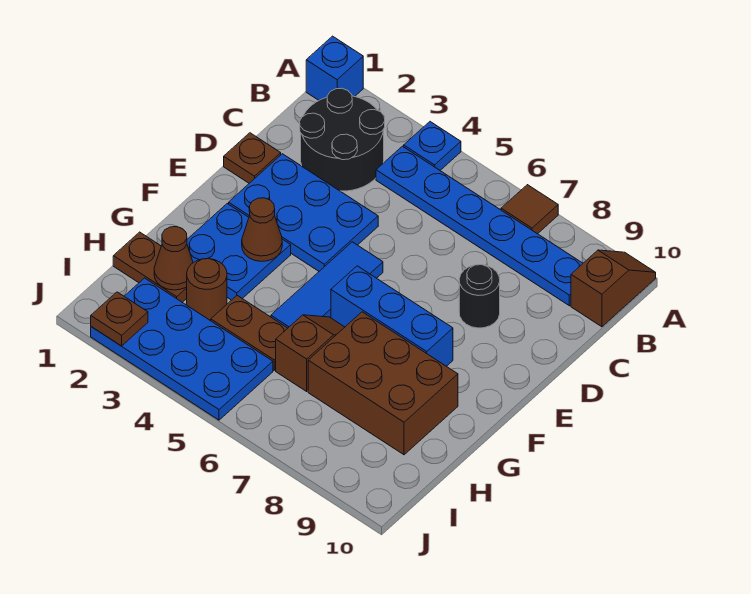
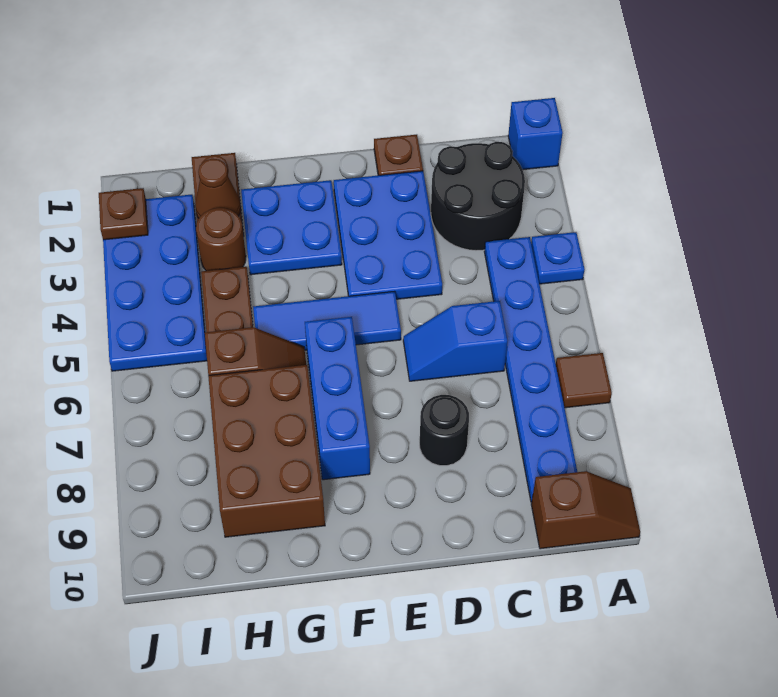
none -> blue slope C6:D6 level 1 top C
brown cone F3 level 2 -> none

